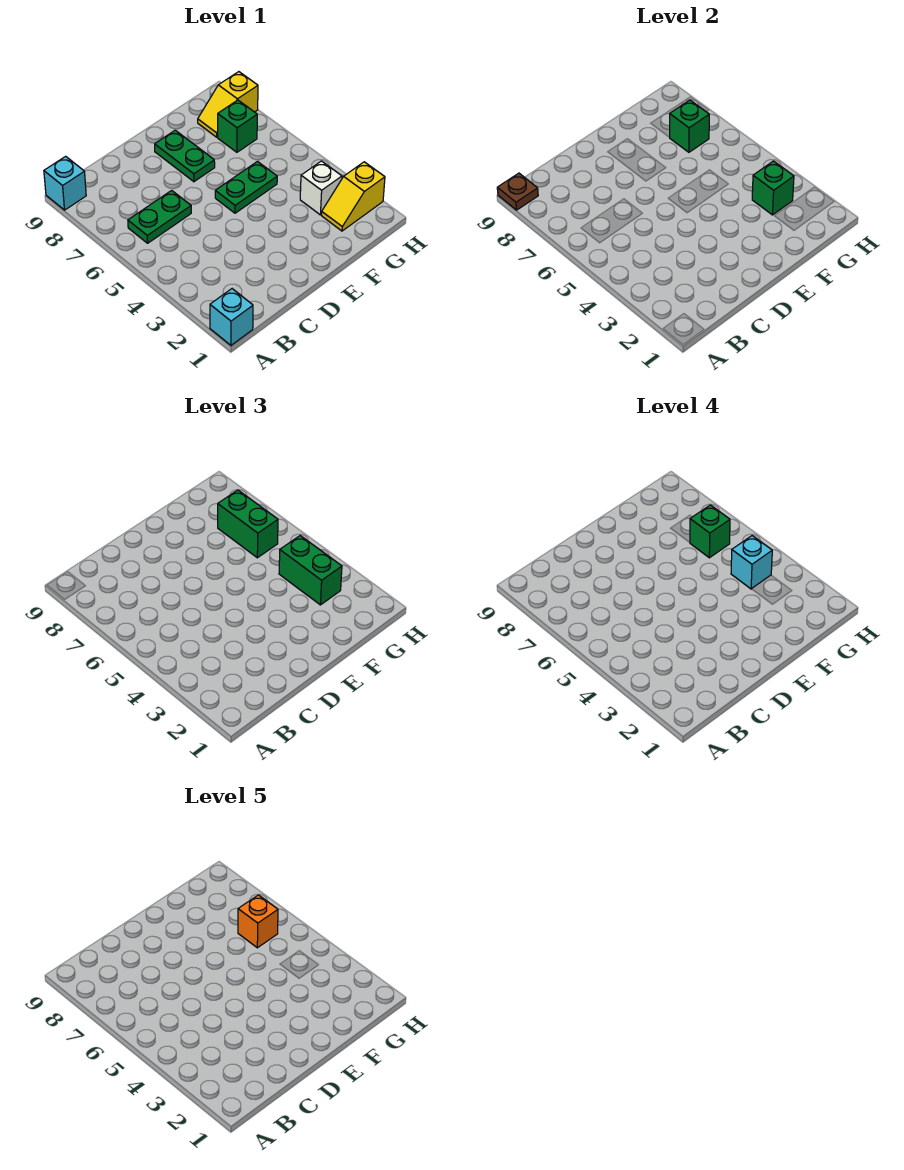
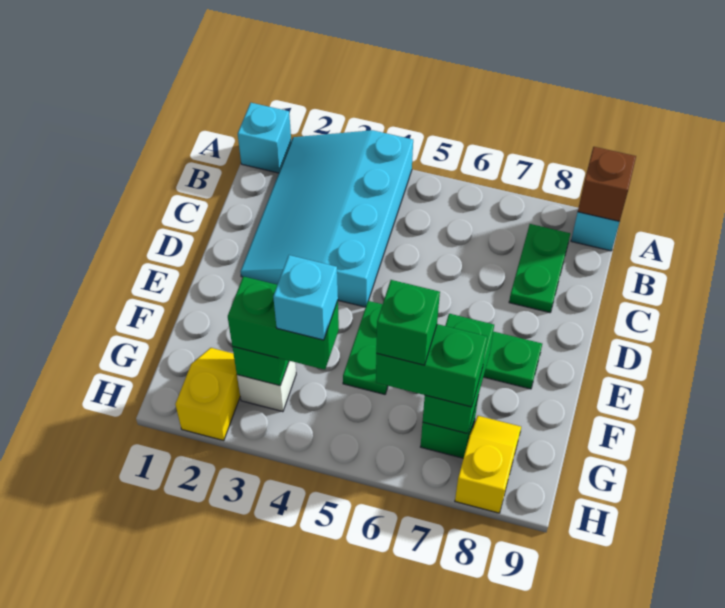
none -> cyan slope A2:D4 level 1 top 4
brown plate A9 level 2 -> brown brick A9 level 2
green plate B6:C6 level 1 -> green plate B8:C8 level 1
orange brick G6 level 5 -> none
green brick G7 level 2 -> green brick F7:G7 level 2

